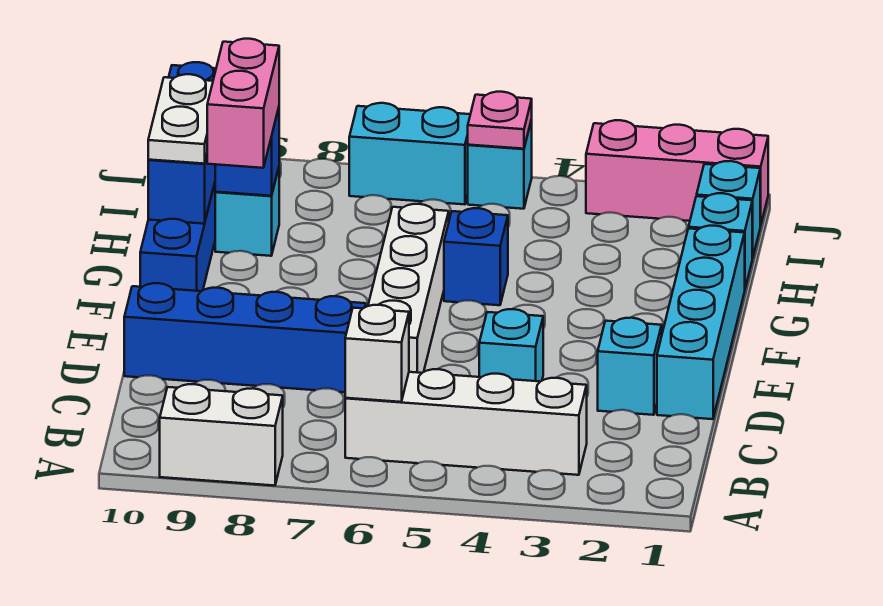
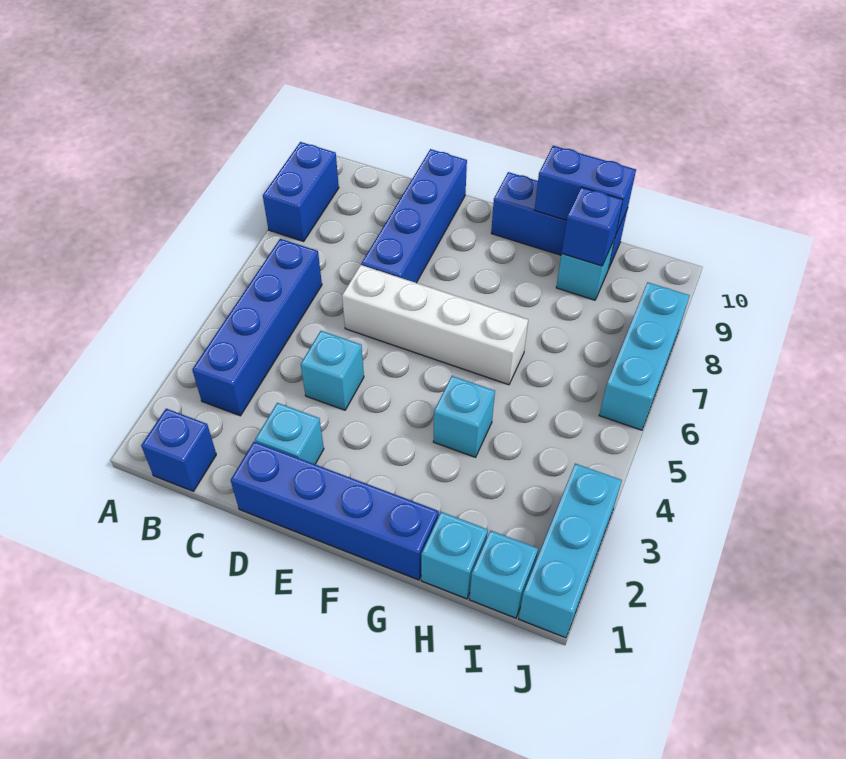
white brick A8:A9 level 1 -> blue brick A8:A9 level 1
white brick B3:B6 level 1 -> blue brick B3:B6 level 1
white brick B6 level 2 -> none
cyan brick D1:G1 level 1 -> blue brick D1:G1 level 1
blue brick G5 level 1 -> blue brick B1 level 1
pink brick G9:H9 level 3 -> none
blue brick G10:I10 level 2 -> blue brick G10:H10 level 2
white plate G10:H10 level 3 -> none
pink brick J1:J3 level 1 -> cyan brick J1:J3 level 1
cyan brick J5 level 1 -> cyan brick G4 level 1
pink plate J5 level 2 -> none
cyan brick J6:J7 level 1 -> cyan brick J6:J8 level 1

